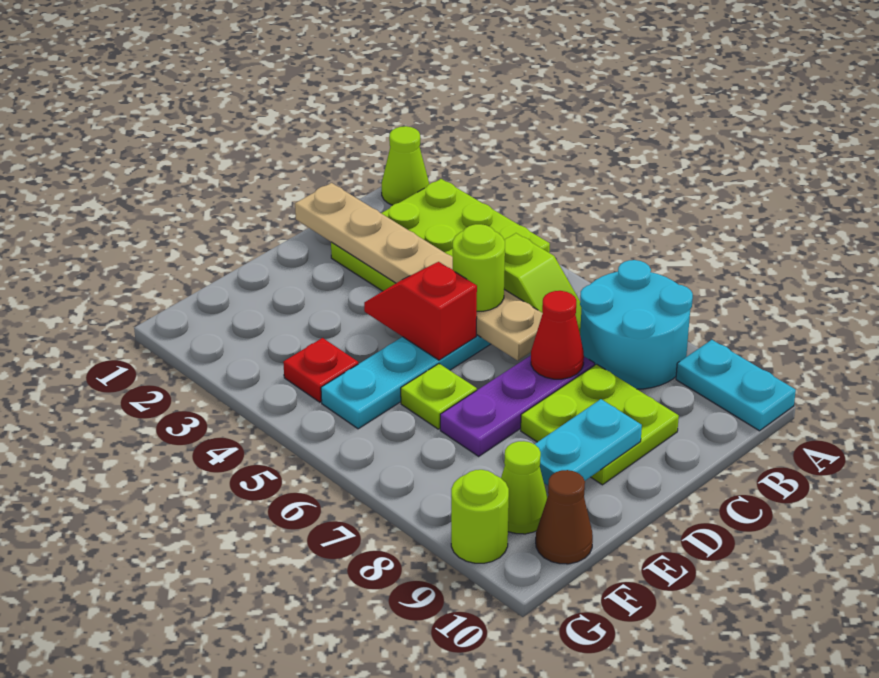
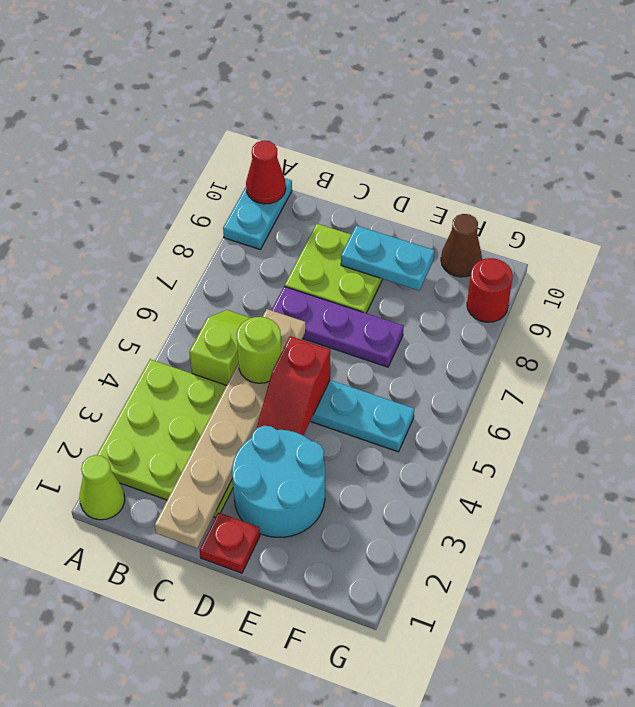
cyan round brick A7:B8 level 1 -> cyan round brick D2:E3 level 1
red cone C7 level 2 -> red cone A10 level 2
lime plate E6 level 1 -> none
red plate F4 level 1 -> red plate D1 level 1
lime cone F9 level 1 -> none
lime round brick G9 level 1 -> red round brick G9 level 1

